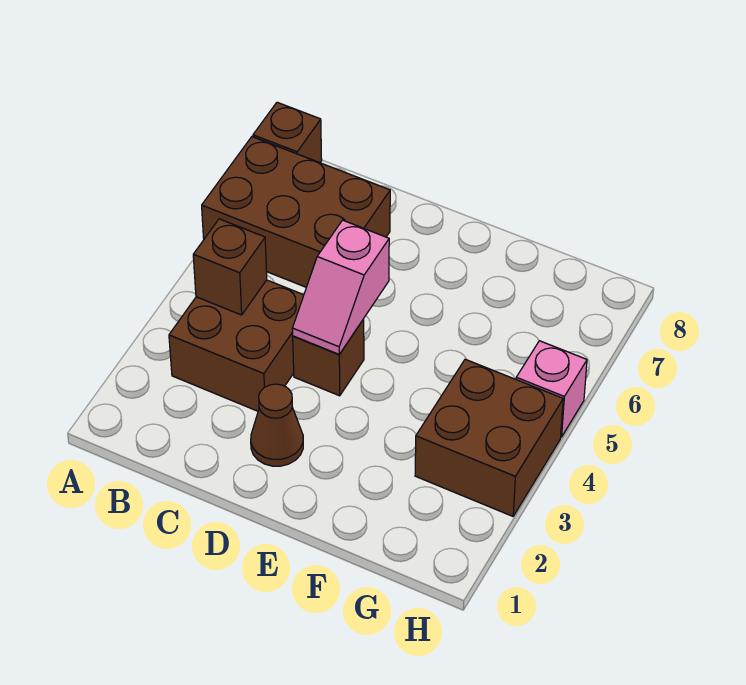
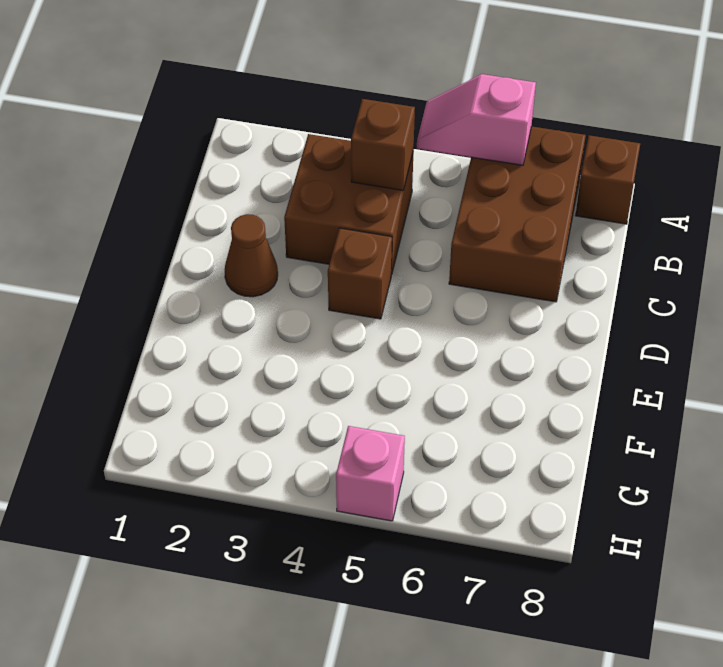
pink slope D4:D5 level 2 top 5 -> pink slope A5:A6 level 2 top 6
brown brick G3:H4 level 1 -> none

